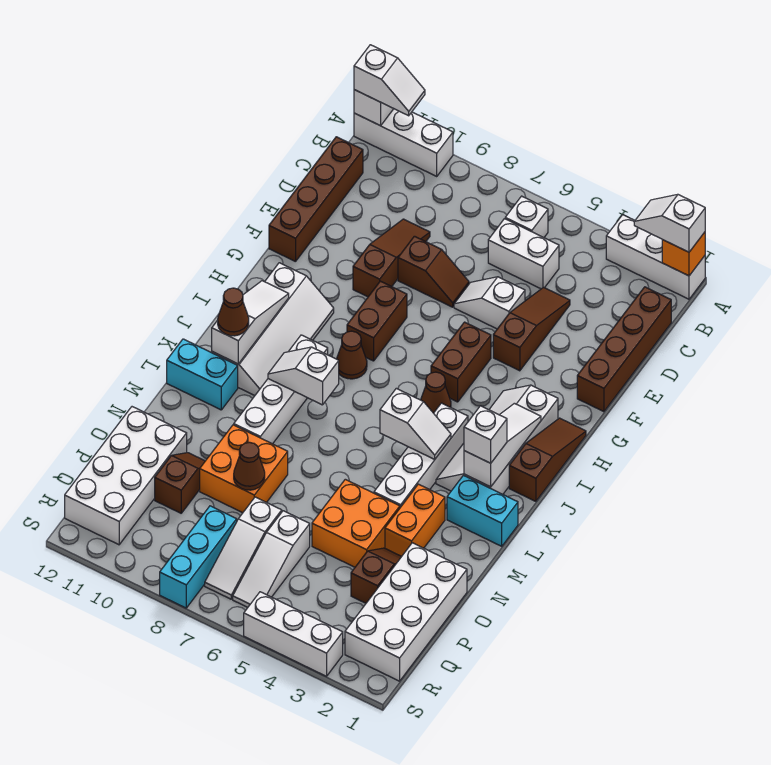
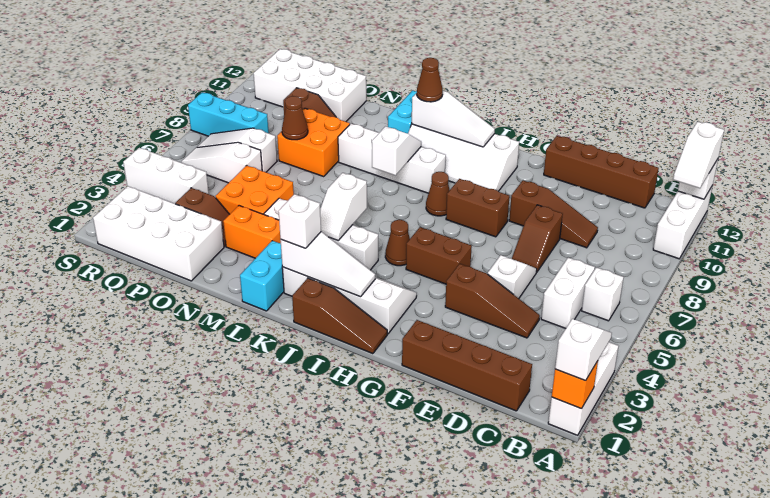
white brick S3:S5 level 1 -> white brick Q4:S4 level 1

